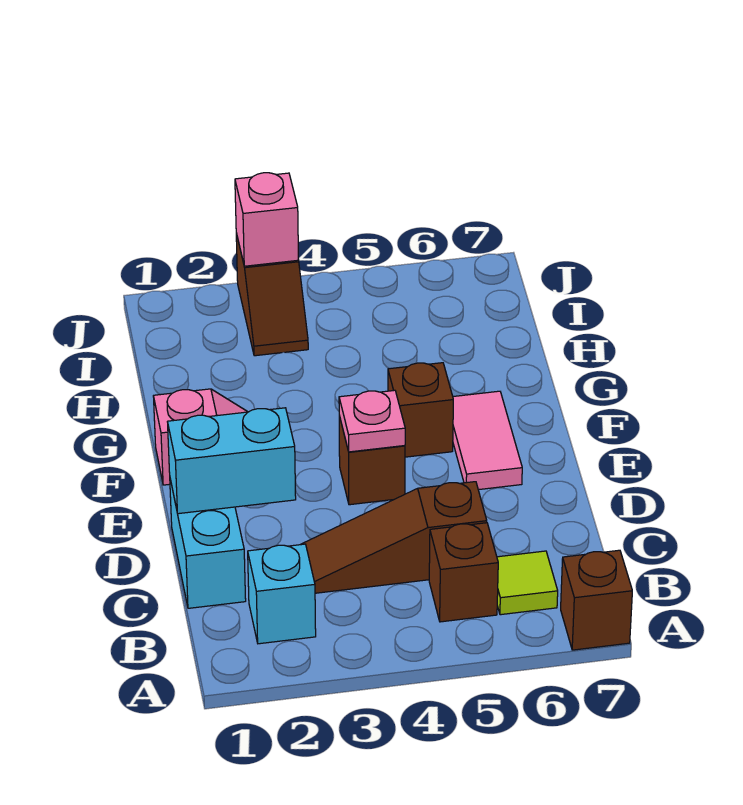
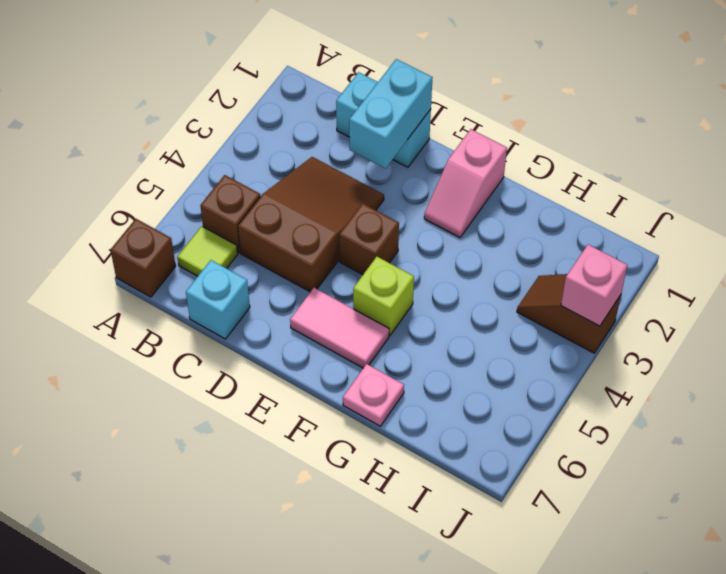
cyan brick B2 level 1 -> cyan brick C7 level 1
brown slope C3:C5 level 1 top 5 -> brown slope C3:D5 level 1 top 5
pink plate E4 level 2 -> pink plate G7 level 1
brown brick F5 level 1 -> lime brick F5 level 1

